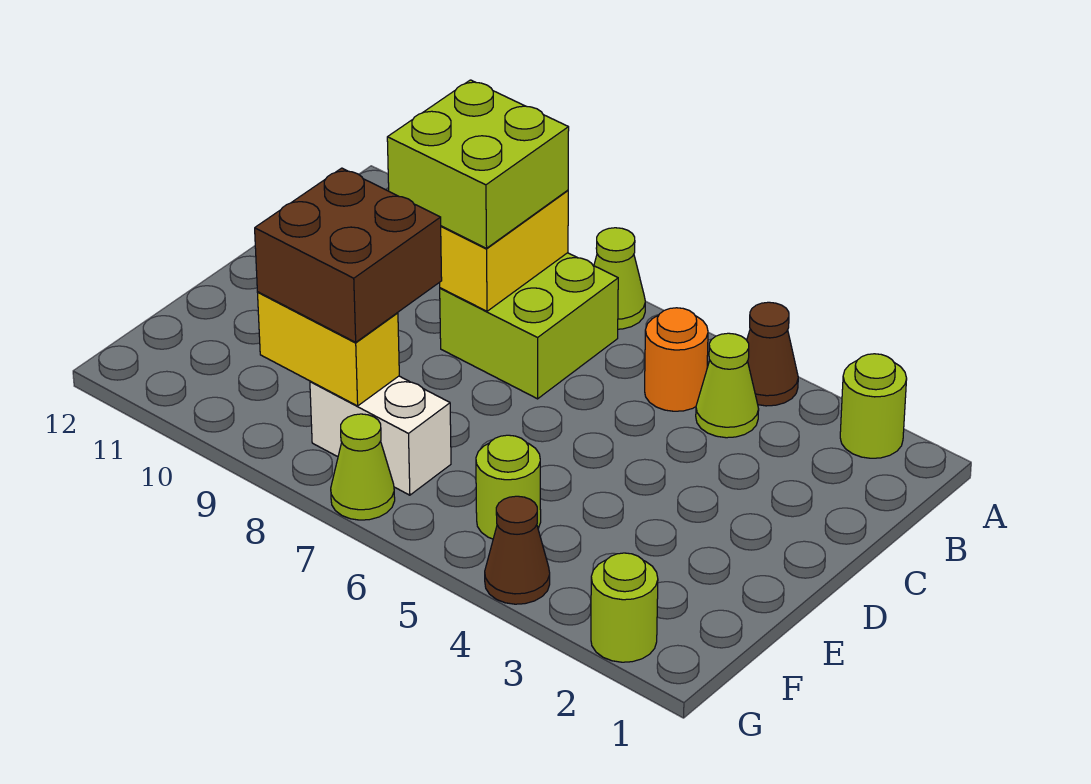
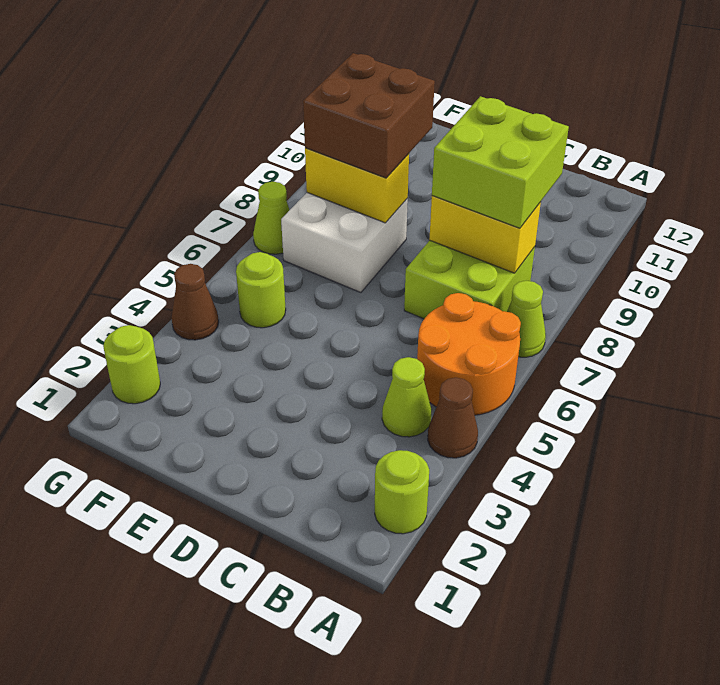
orange round brick B5 level 1 -> orange round brick A5:B6 level 1
white brick F7:F8 level 1 -> white brick E7:F8 level 1
yellow brick F8:F9 level 2 -> yellow brick E8:F8 level 2

